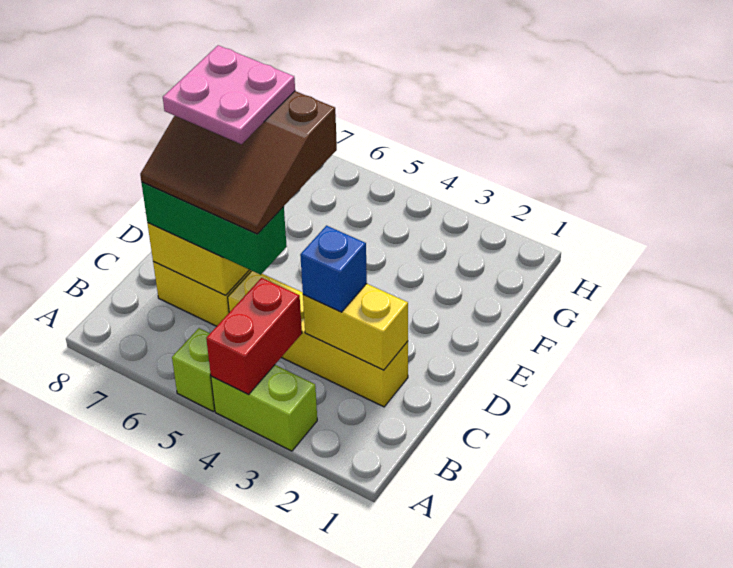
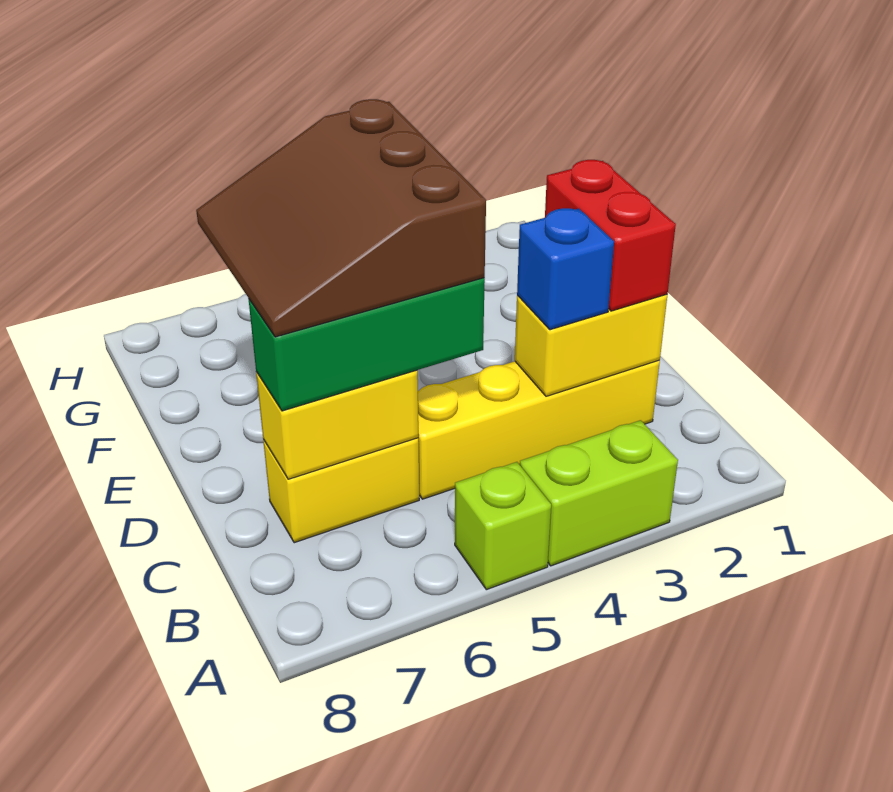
red brick A4:B4 level 2 -> red brick C2:D2 level 3
brown slope C5:E7 level 4 top E -> brown slope C5:E7 level 4 top 5
pink plate D6:E7 level 5 -> none

